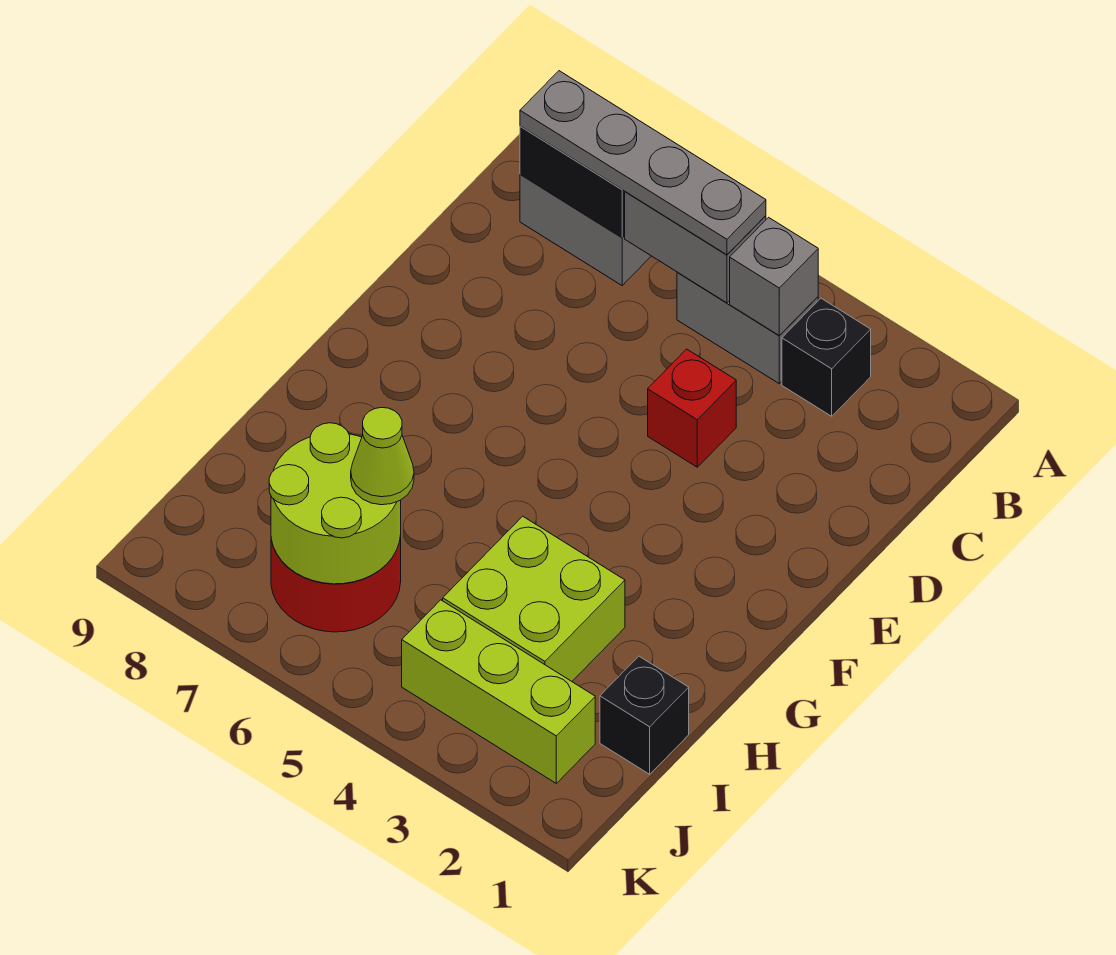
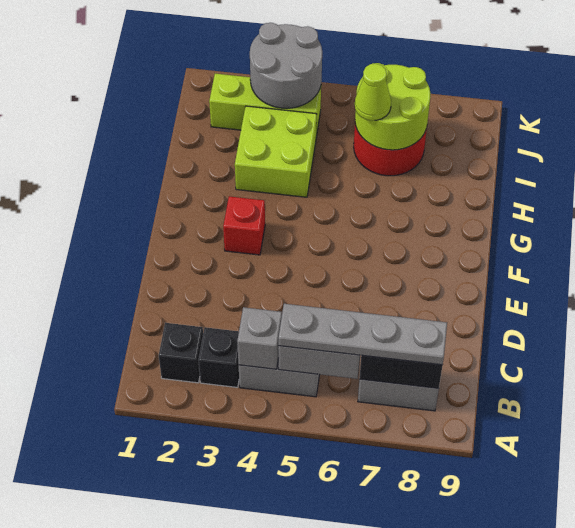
red brick D4 level 1 -> red brick F3 level 1
black brick I1 level 1 -> black brick B2 level 1
none -> grey round brick J3:K4 level 2

